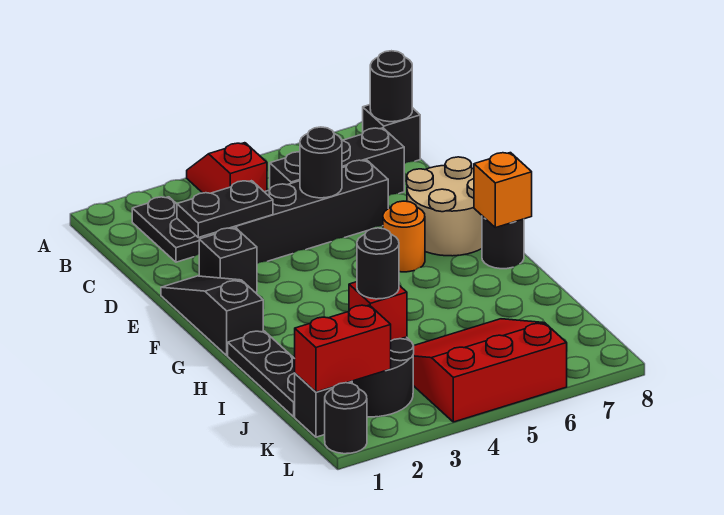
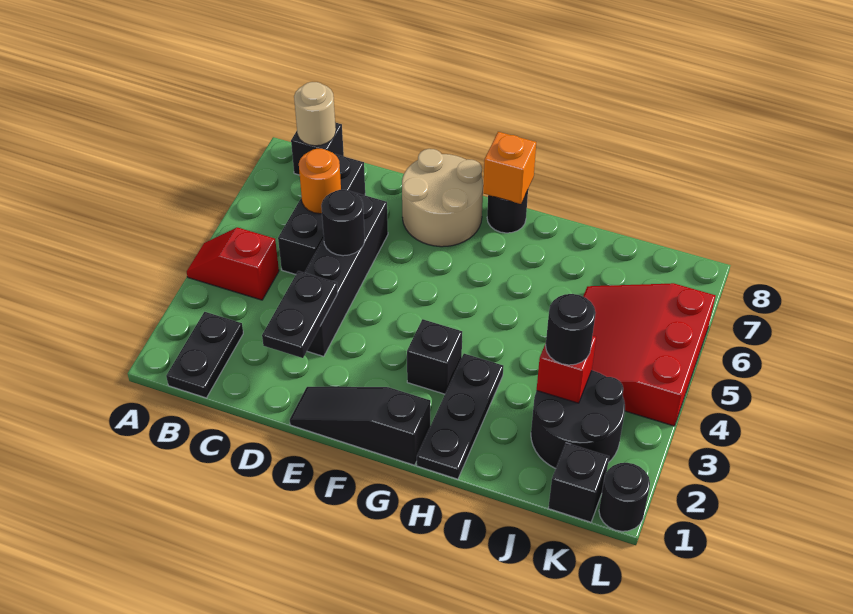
black plate B2:C2 level 1 -> black plate B1:B2 level 1
black round brick B8 level 2 -> tan round brick B8 level 2
black brick E2 level 1 -> black brick G3 level 1
orange round brick F6 level 1 -> orange round brick C6 level 2
black plate H1:J1 level 1 -> black plate H1:H3 level 1
red brick K1:K2 level 2 -> none

